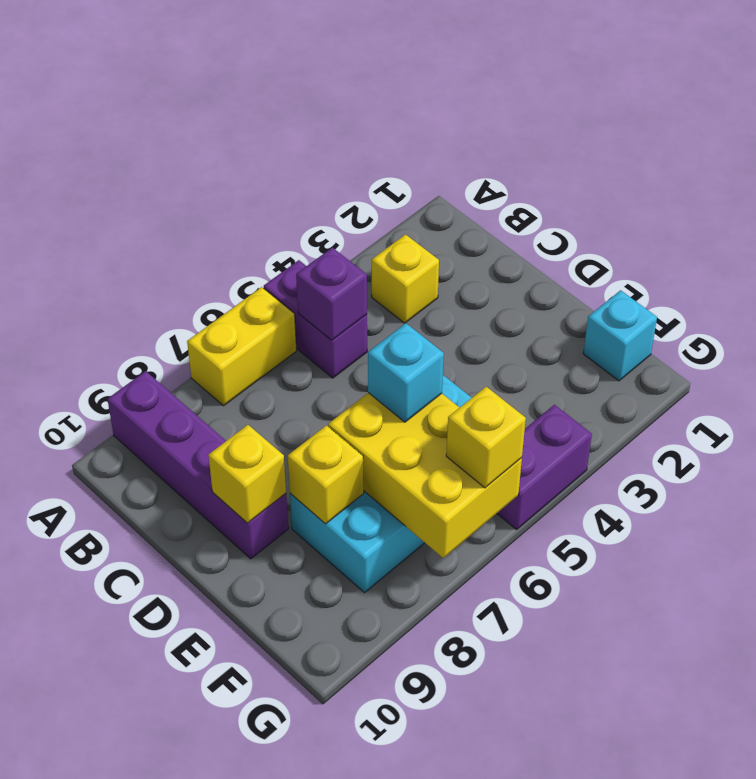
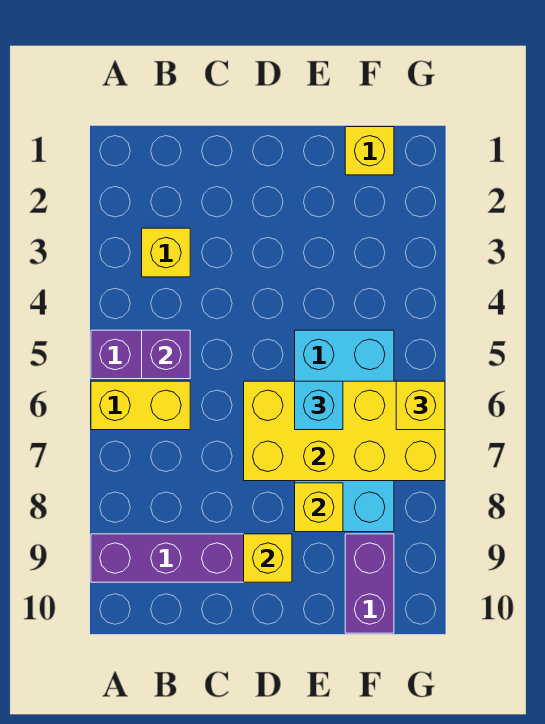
yellow brick A6:A7 level 1 -> yellow brick A6:B6 level 1
yellow brick E6:G7 level 2 -> yellow brick D6:G7 level 2
cyan brick F1 level 1 -> yellow brick F1 level 1
purple brick G4:G5 level 1 -> purple brick F9:F10 level 1

